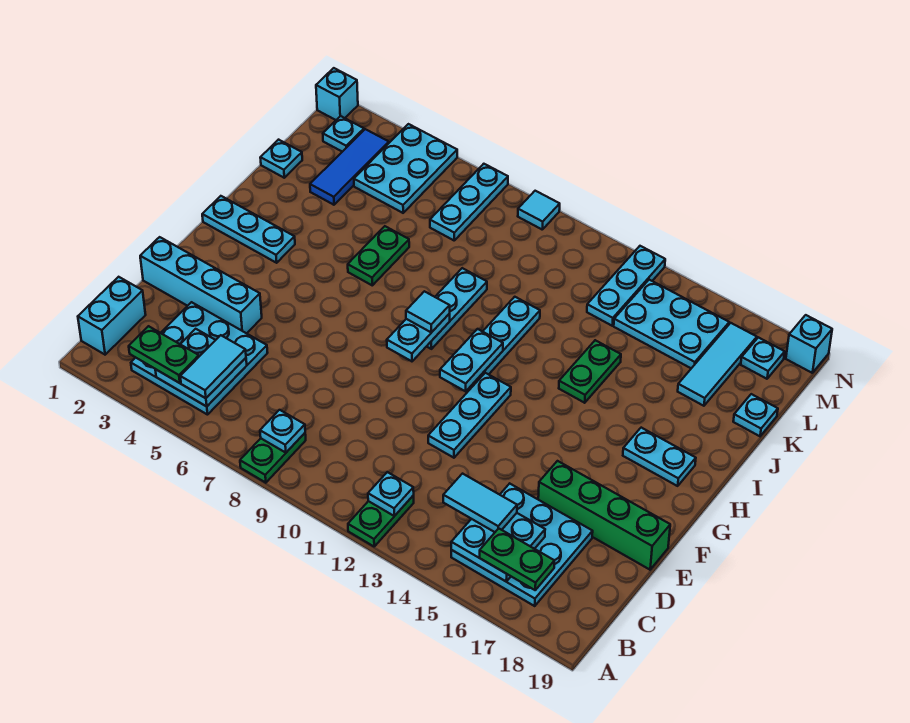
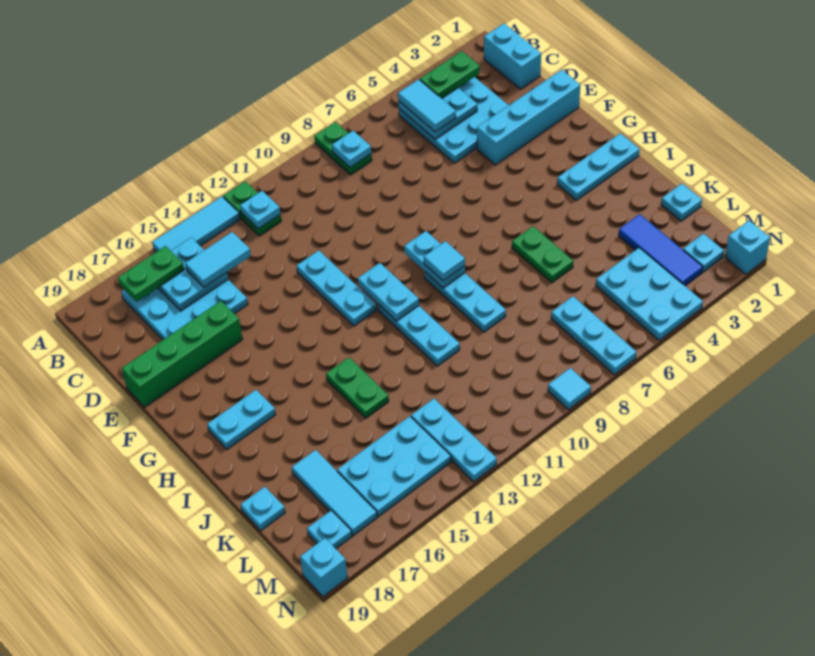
none -> cyan tile A13:A15 level 1

